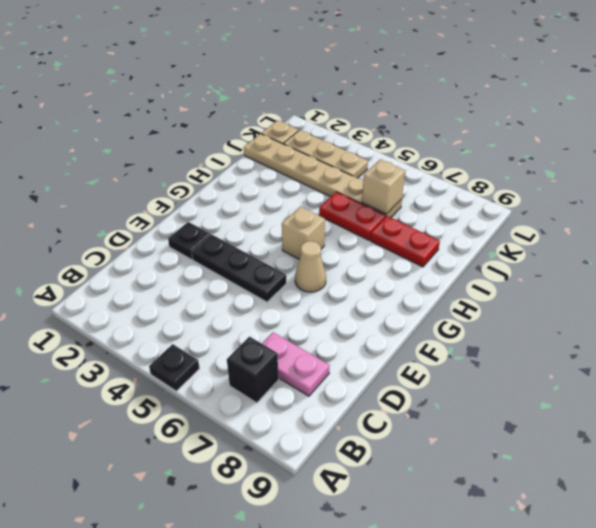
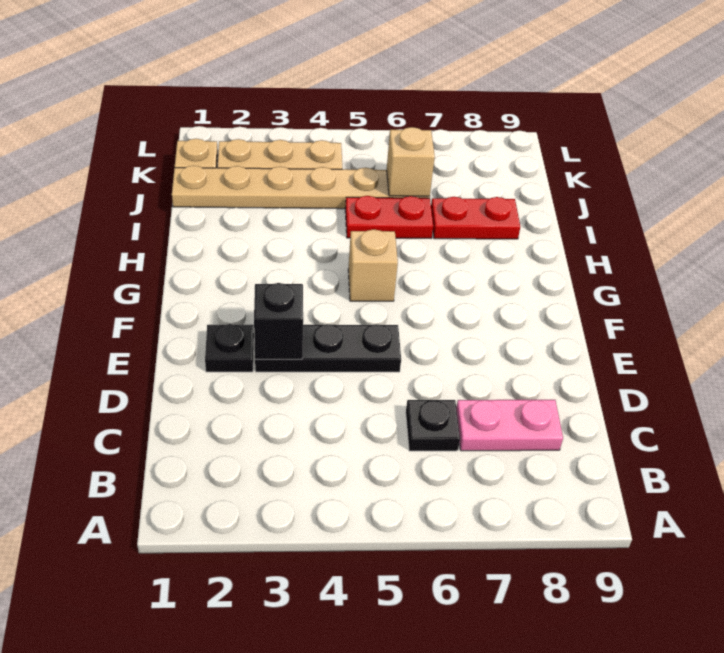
black plate A5 level 1 -> black plate C6 level 1
black brick B7 level 1 -> black brick E3 level 2
tan cone F6 level 1 -> none

